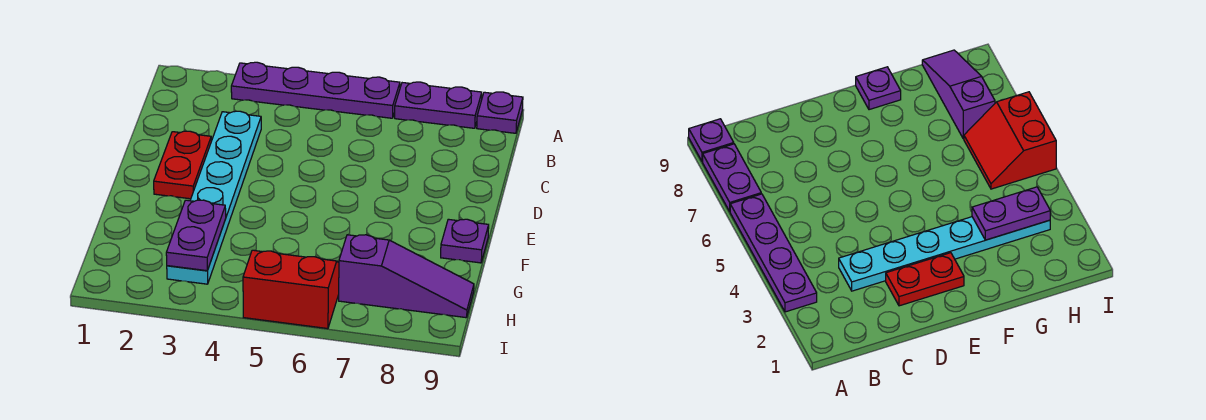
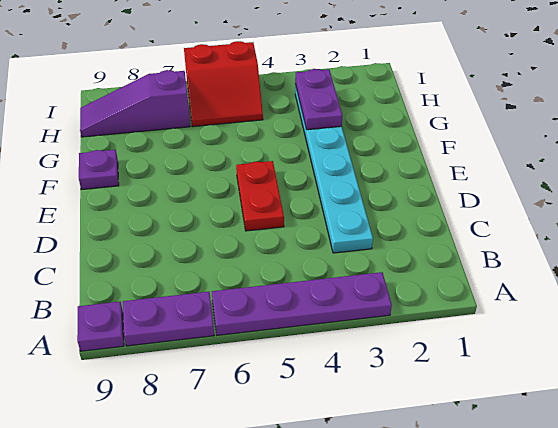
red plate D2:E2 level 1 -> red plate D5:E5 level 1

